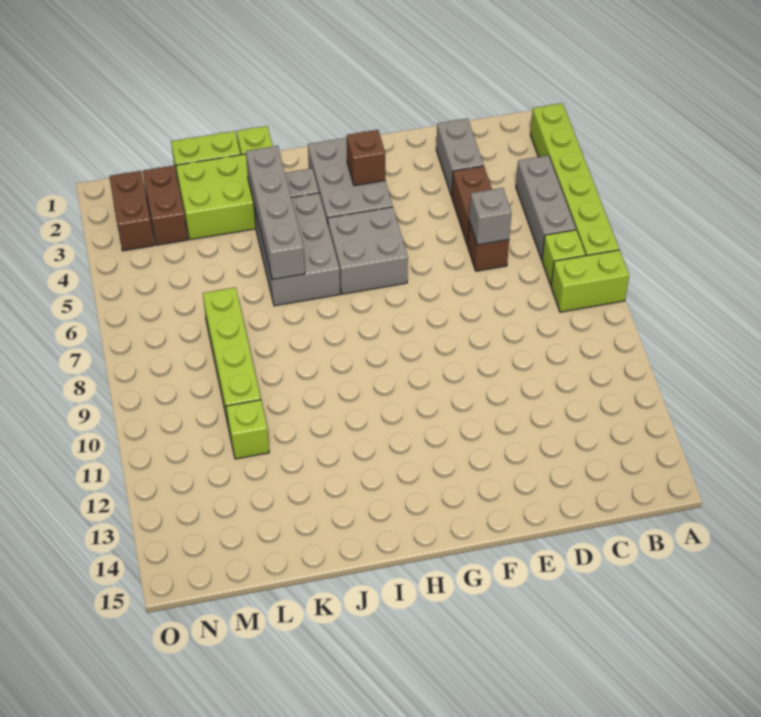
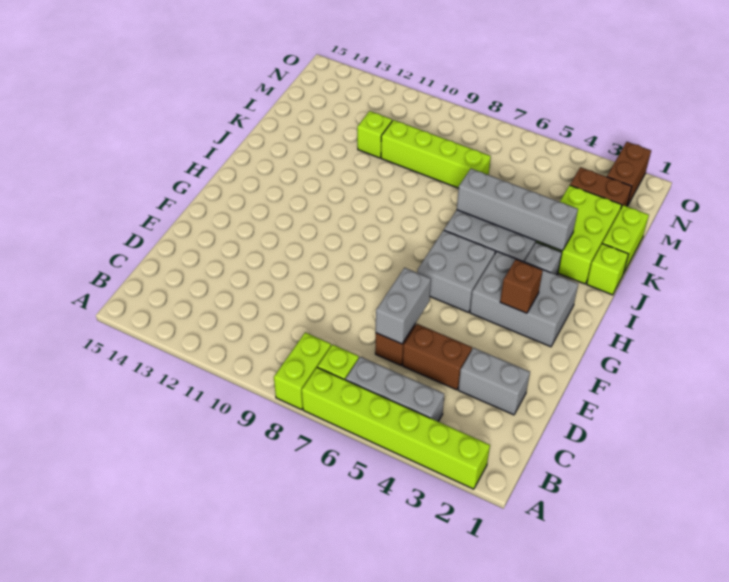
grey brick D6 level 2 -> grey brick D6:E6 level 2
brown brick N2:N3 level 1 -> brown brick N2:O2 level 1

